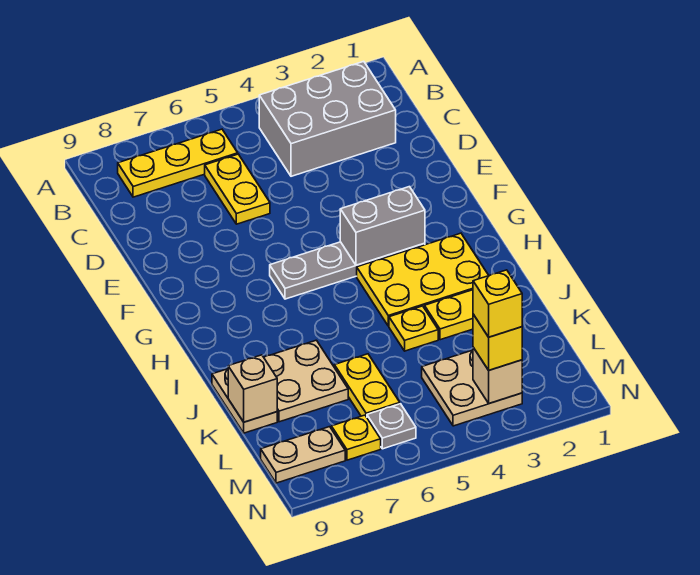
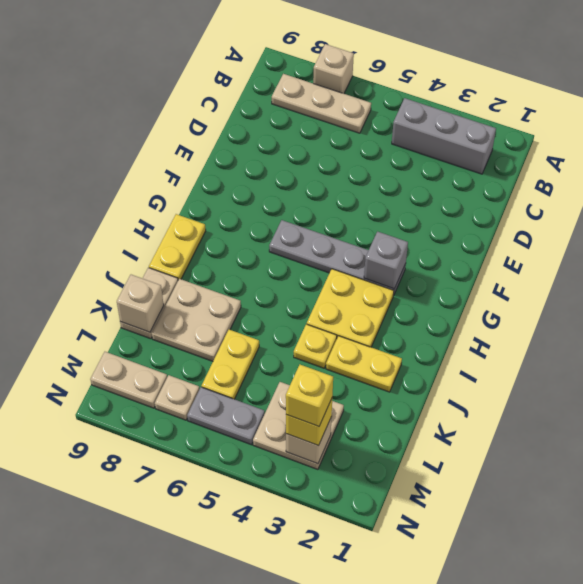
none -> tan brick A7 level 1
grey brick B2:C4 level 1 -> grey brick B2:B4 level 1
yellow plate B6:B8 level 1 -> tan plate B6:B8 level 1
yellow plate C6:D6 level 1 -> yellow plate H9:I9 level 1
grey brick G3:G4 level 2 -> grey brick G3 level 2
yellow plate H2:I4 level 1 -> yellow plate H3:I4 level 1
grey plate M6 level 1 -> grey plate M5:M6 level 1
yellow plate M7 level 1 -> tan plate M7 level 1

